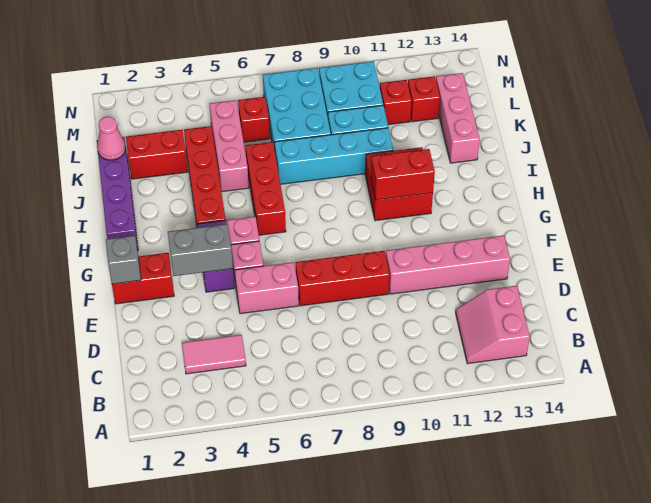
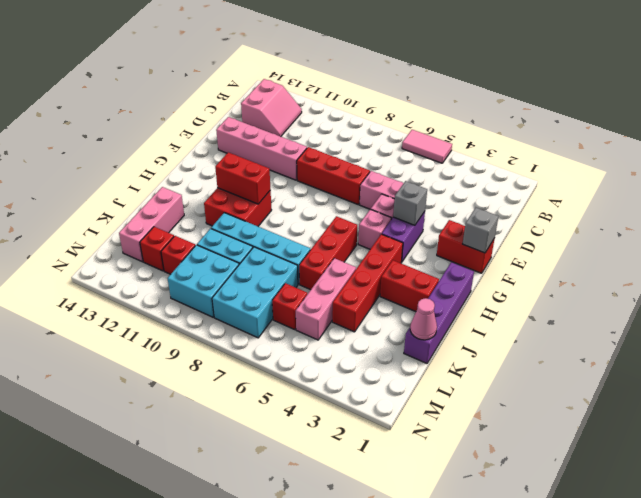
pink tile C3:C4 level 1 -> pink tile A5:A6 level 1
grey brick F3:F4 level 2 -> grey brick F4 level 2
red brick K2:K3 level 1 -> red brick I2:I3 level 1

